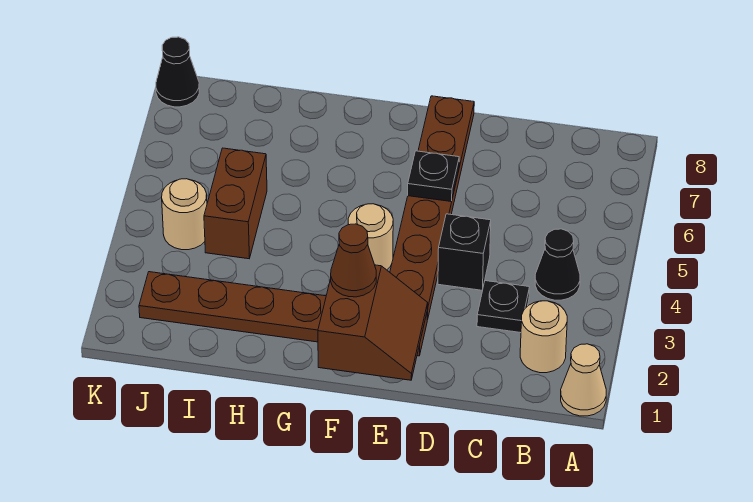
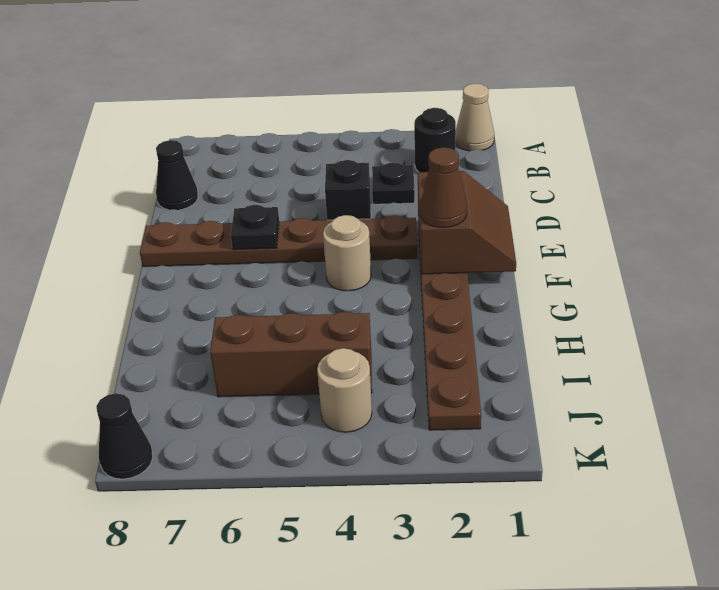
tan round brick B2 level 1 -> black round brick B2 level 1
black cone B4 level 1 -> black cone C8 level 1
brown slope E1:F2 level 2 top F -> brown slope E1:F2 level 2 top 2
brown brick I4:I5 level 1 -> brown brick I4:I6 level 1

